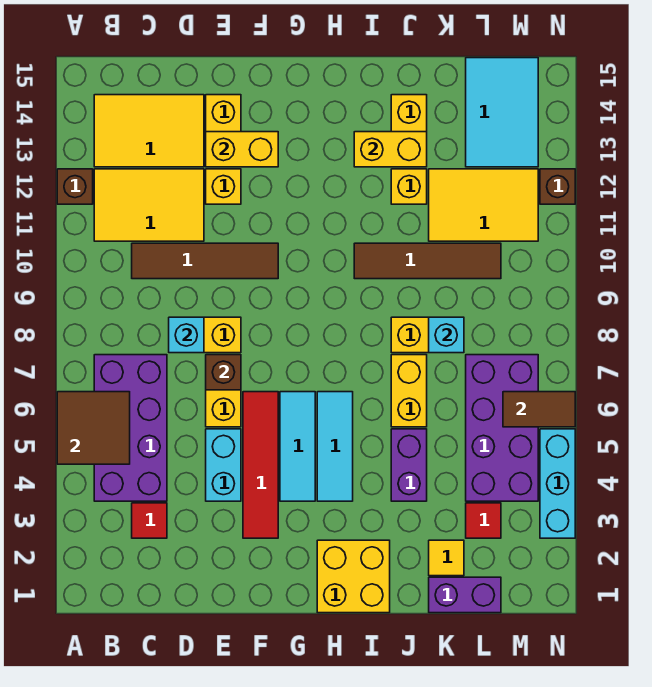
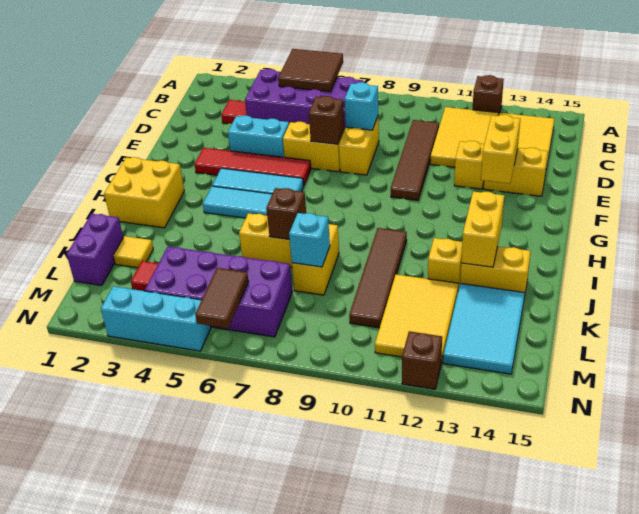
purple brick J4:J5 level 1 -> none
none -> brown brick J7 level 2
cyan tile L13:M15 level 1 -> cyan tile K13:M14 level 1

